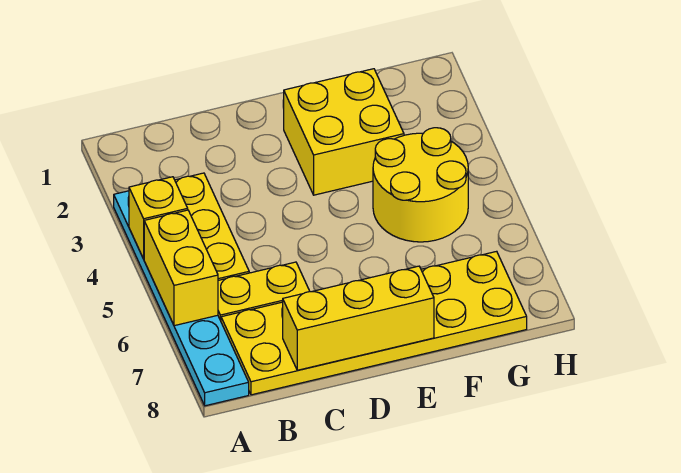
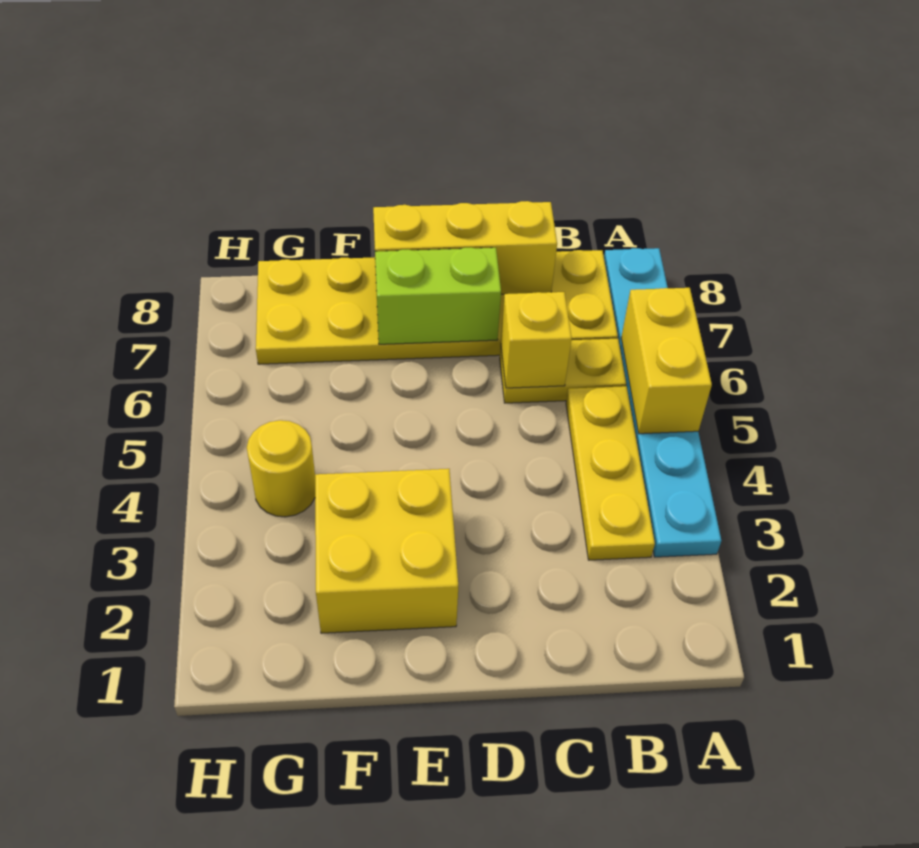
yellow brick A4 level 2 -> yellow brick C6 level 2
none -> lime brick D7:E7 level 2
yellow round brick F4:G5 level 1 -> yellow round brick G4 level 1

